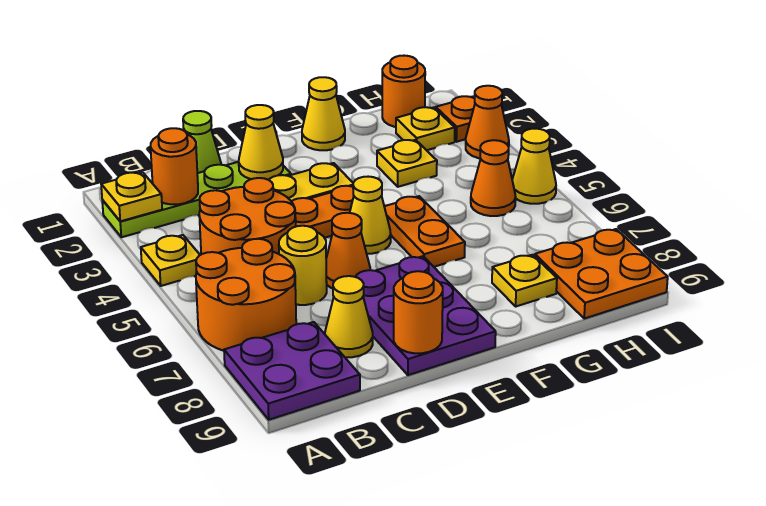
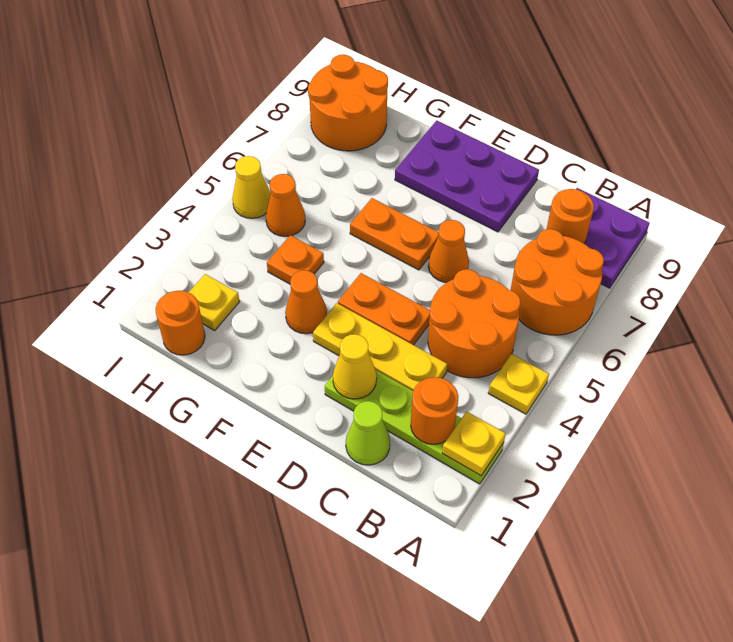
yellow round brick C6 level 1 -> none
yellow cone C8 level 1 -> none
purple plate D7:E9 level 1 -> purple plate D8:F9 level 1
orange round brick D9 level 2 -> orange round brick B8 level 2
yellow cone E5 level 1 -> none
yellow cone F1 level 1 -> none
orange plate F5:F6 level 1 -> orange plate E6:F6 level 1
yellow plate G3 level 1 -> none
yellow plate G8 level 1 -> none
orange plate H8:I9 level 1 -> orange round brick H8:I9 level 1
orange plate I2 level 1 -> orange plate G4 level 1
orange cone I3 level 1 -> orange cone F3 level 1

